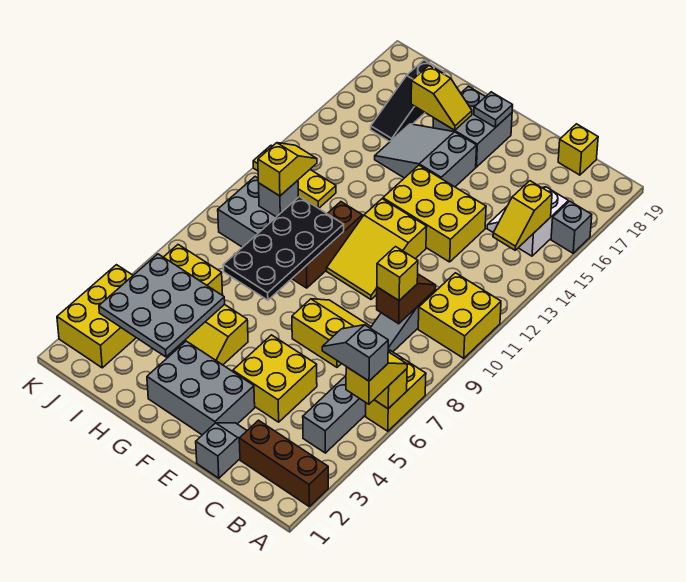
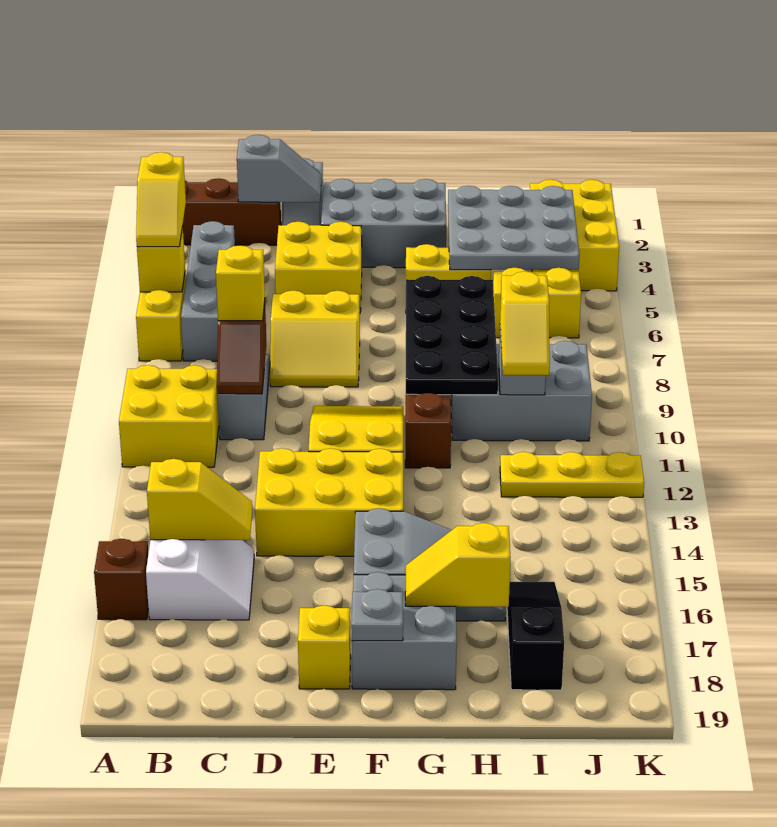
grey slope A5:B5 level 4 top A -> grey slope C2:D2 level 2 top C
grey brick A16 level 1 -> brown brick A16 level 1
yellow slope B14:B15 level 2 top 15 -> yellow slope B15:C15 level 2 top B
yellow brick C19 level 1 -> yellow brick E18 level 1

